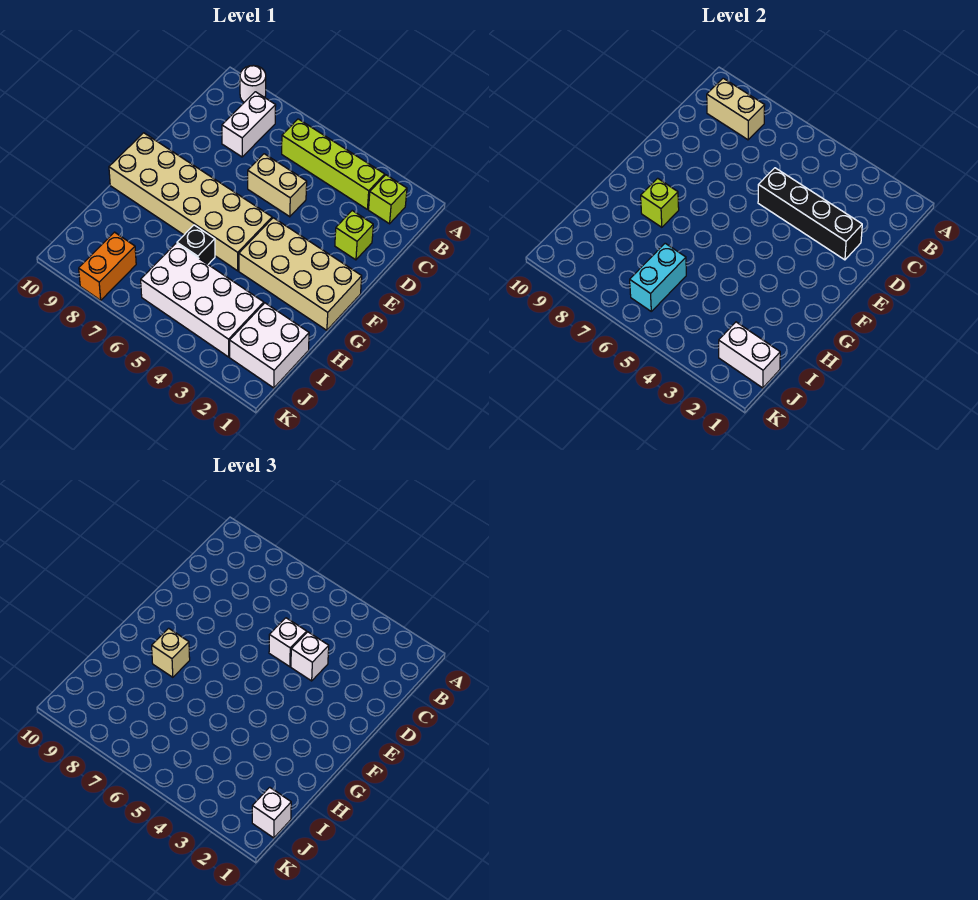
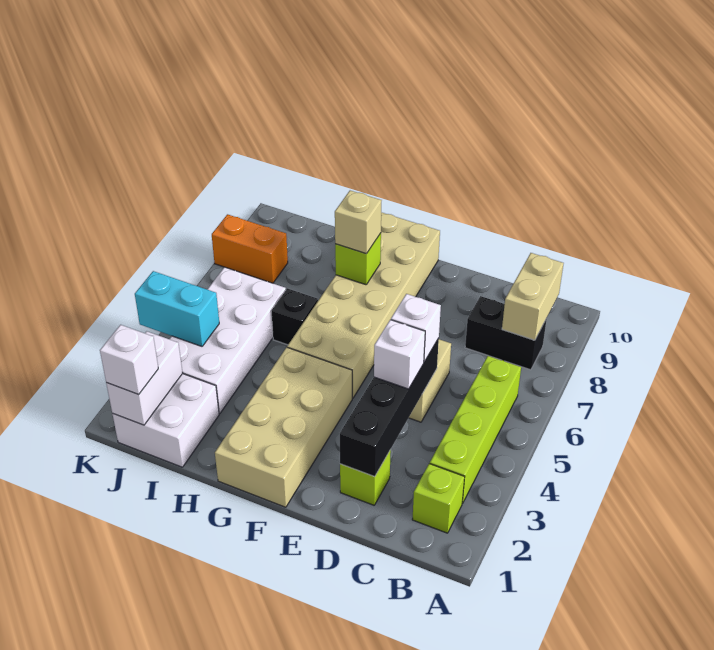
white round brick A9 level 1 -> none
white brick B8:C8 level 1 -> black brick B8:C8 level 1
cyan brick I6:J6 level 2 -> cyan brick J4:K4 level 2

